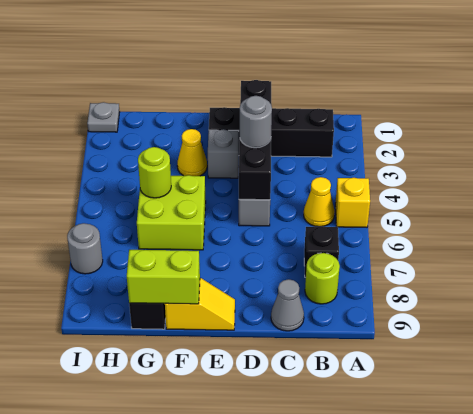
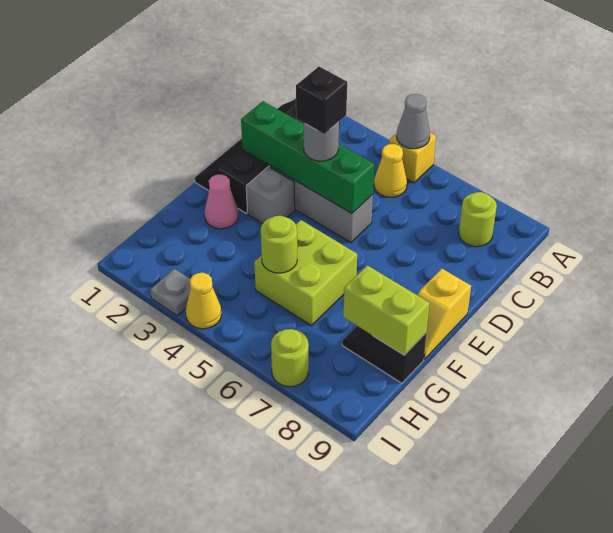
black brick B7 level 1 -> black brick D4 level 4
grey cone C9 level 1 -> grey cone A5 level 2
black brick D2:D5 level 2 -> green brick D2:D5 level 2
yellow slope E9:F9 level 1 top F -> yellow slope E9:F9 level 1 top E
none -> pink cone F2 level 1
yellow cone F3 level 1 -> yellow cone I4 level 1
lime brick F9:G9 level 2 -> lime brick G8:G9 level 2
grey plate I1 level 1 -> grey plate I3 level 1
grey round brick I7 level 1 -> lime round brick I7 level 1

